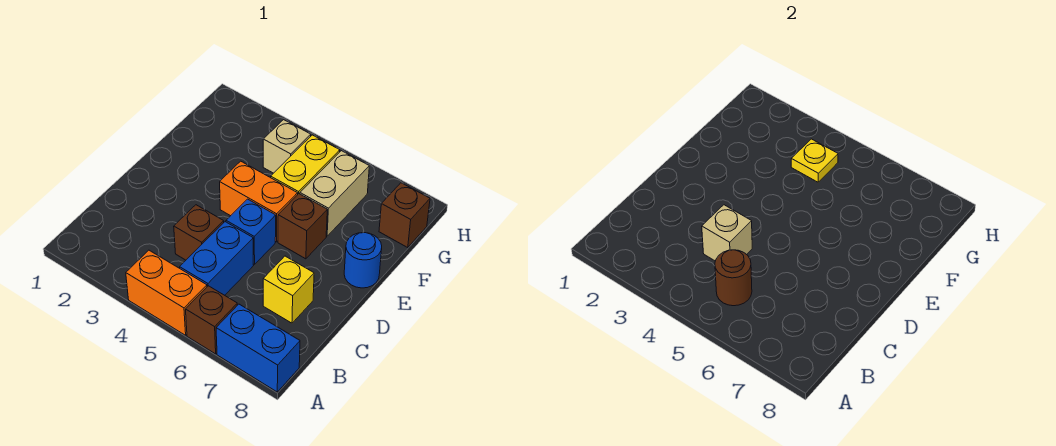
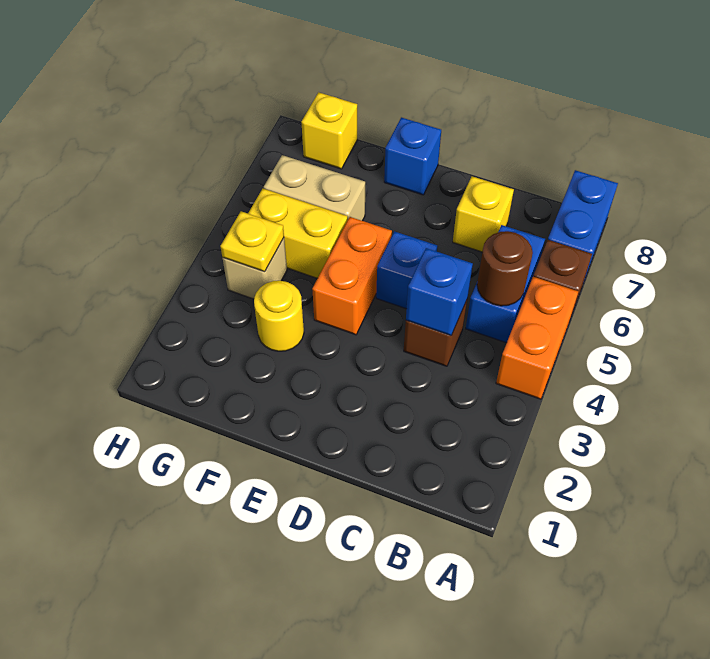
blue brick B5:C5 level 1 -> blue brick B5:B6 level 1
tan brick C4 level 2 -> blue brick C4 level 2
brown brick E6 level 1 -> none
blue round brick E8 level 1 -> blue brick E8 level 1
none -> yellow round brick F3 level 1
brown brick G8 level 1 -> yellow brick G8 level 1

